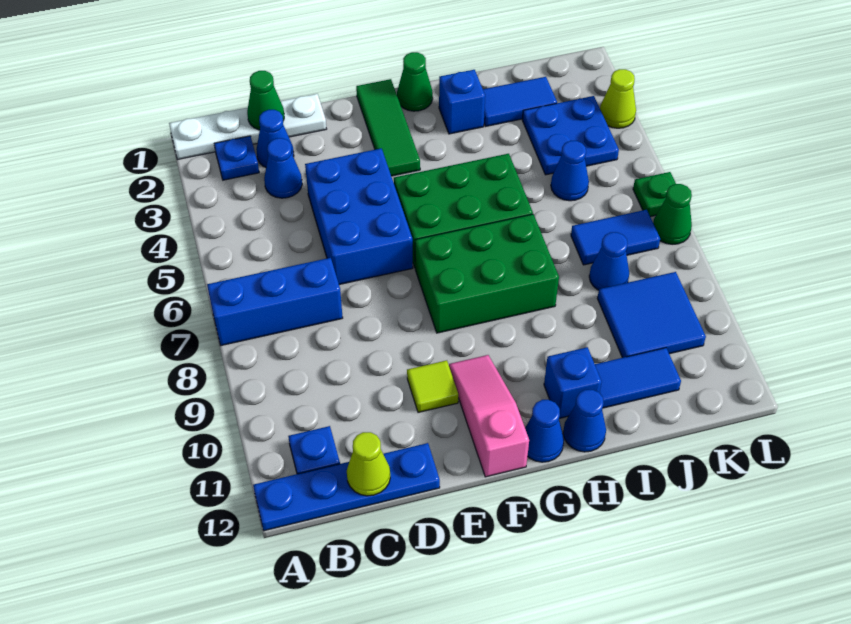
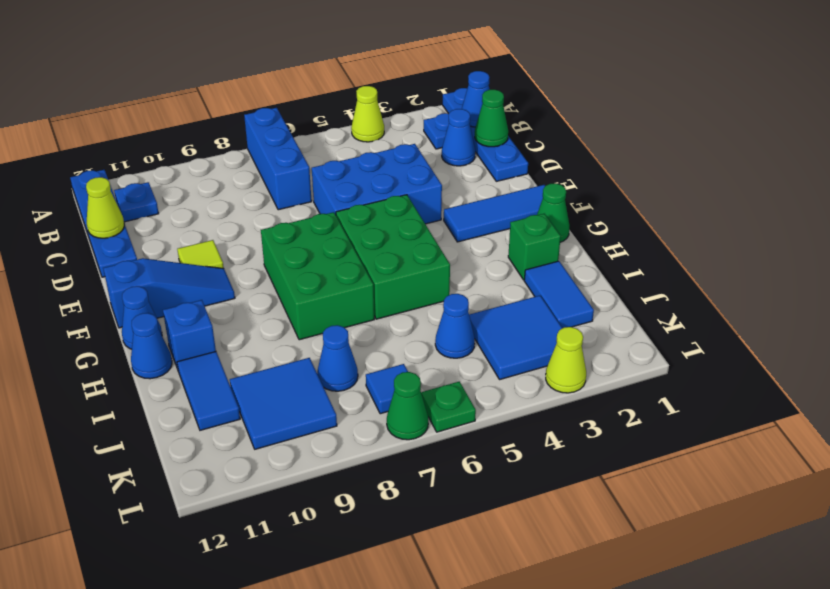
white plate A1:D1 level 1 -> blue plate A1:D1 level 1
none -> lime cone A4 level 1
blue cone C3 level 1 -> blue cone B1 level 2
green tile F1:F3 level 1 -> blue tile F1:F3 level 1
pink slope F10:F12 level 1 top 12 -> blue slope F10:F12 level 1 top 12
blue brick H2 level 1 -> green brick H2 level 1
blue plate J3:K4 level 1 -> blue tile J3:K4 level 1
blue tile J7:K7 level 1 -> blue tile K7 level 1

